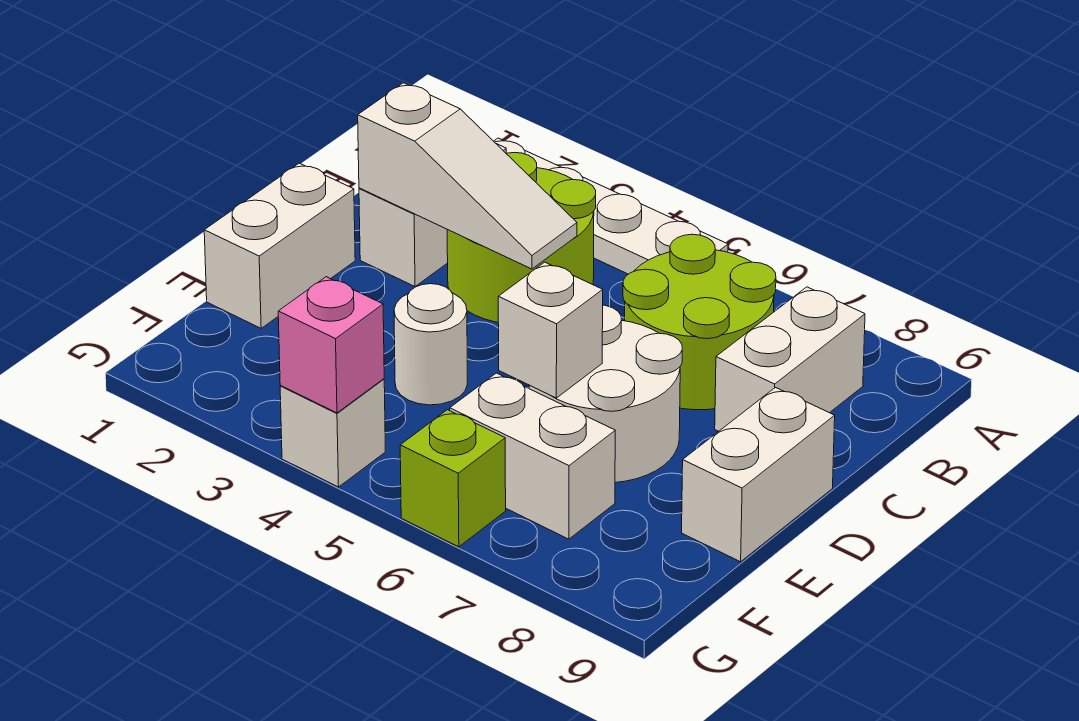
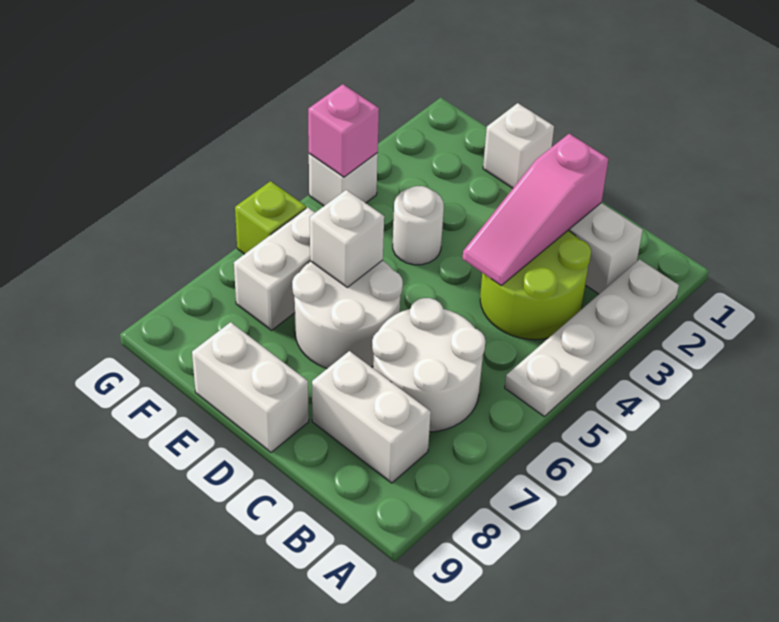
lime round brick B6:C7 level 1 -> white round brick B6:C7 level 1
white slope C2:C4 level 2 top 2 -> pink slope C2:C4 level 2 top 2
white brick D1:E1 level 1 -> white brick E1 level 1

